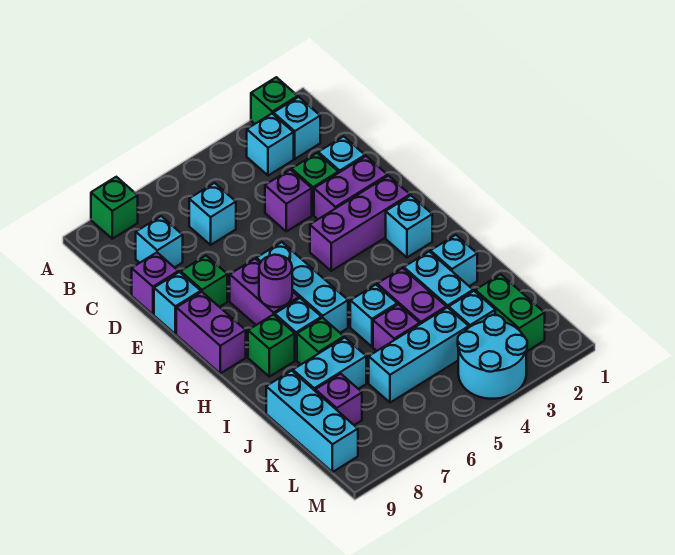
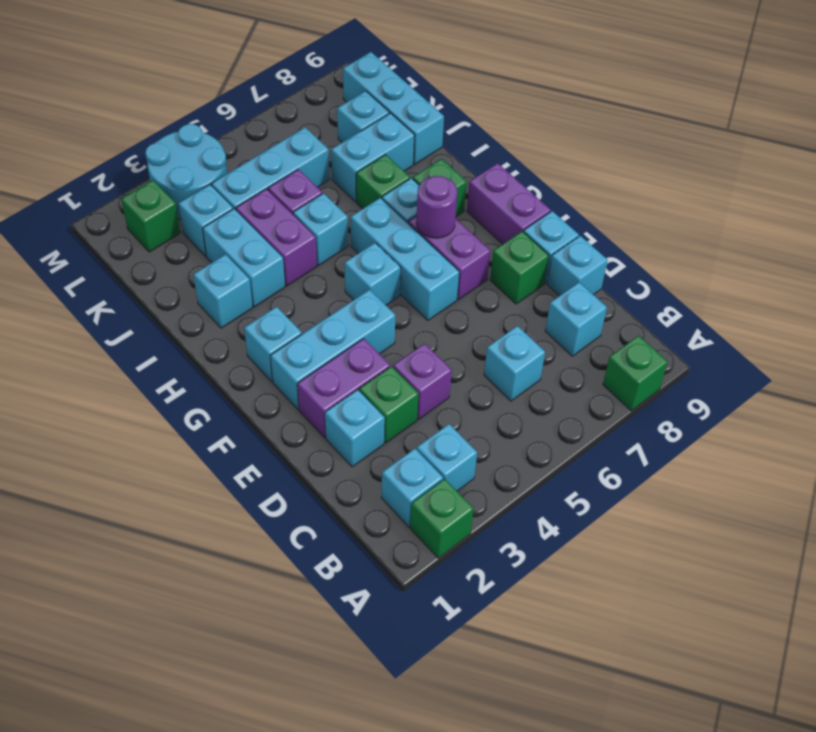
purple brick D9 level 1 -> cyan brick D9 level 1
purple brick F2:F4 level 1 -> cyan brick F2:F4 level 1
none -> cyan brick G5 level 1
green brick K2:L2 level 1 -> green brick L2 level 1
purple brick K8 level 1 -> cyan brick K8 level 1

